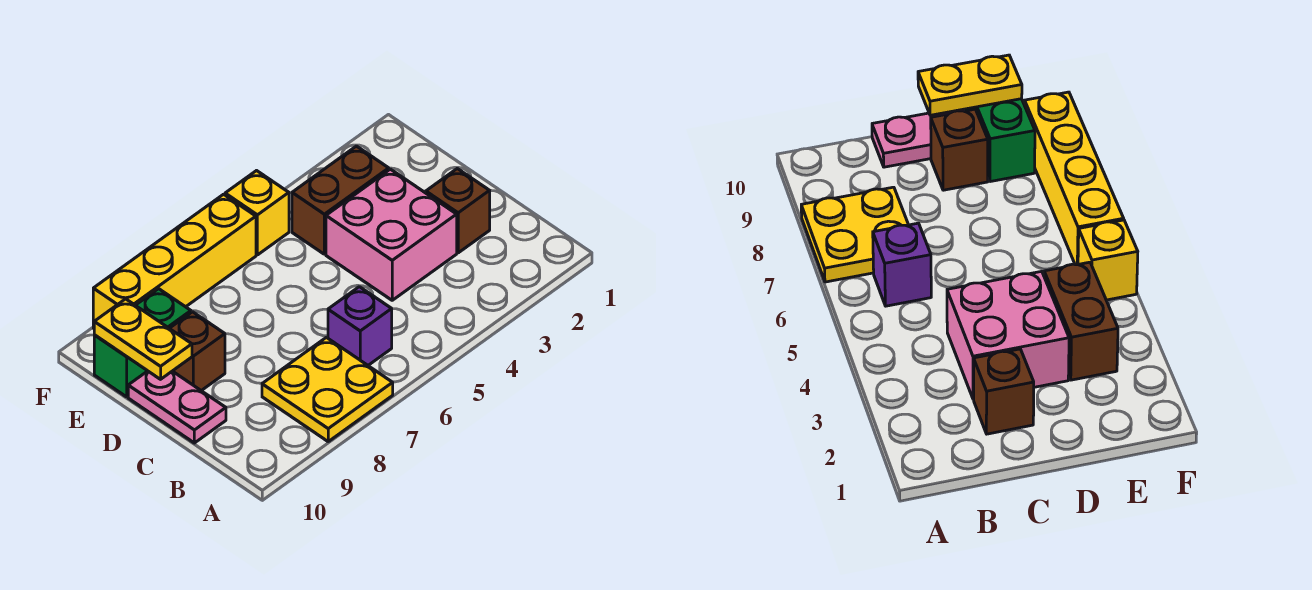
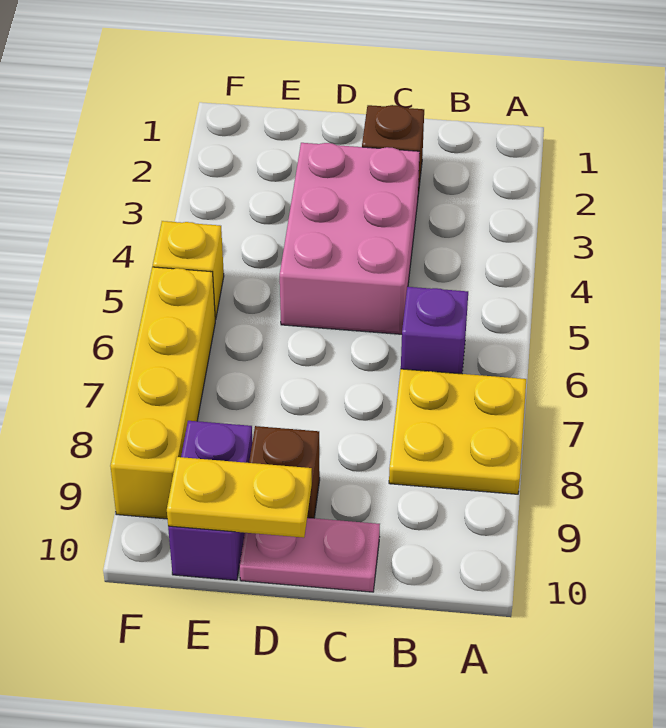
pink brick C3:D4 level 1 -> pink brick C3:D5 level 1
brown brick E3:E4 level 1 -> none
green brick E9:E10 level 1 -> purple brick E9:E10 level 1

